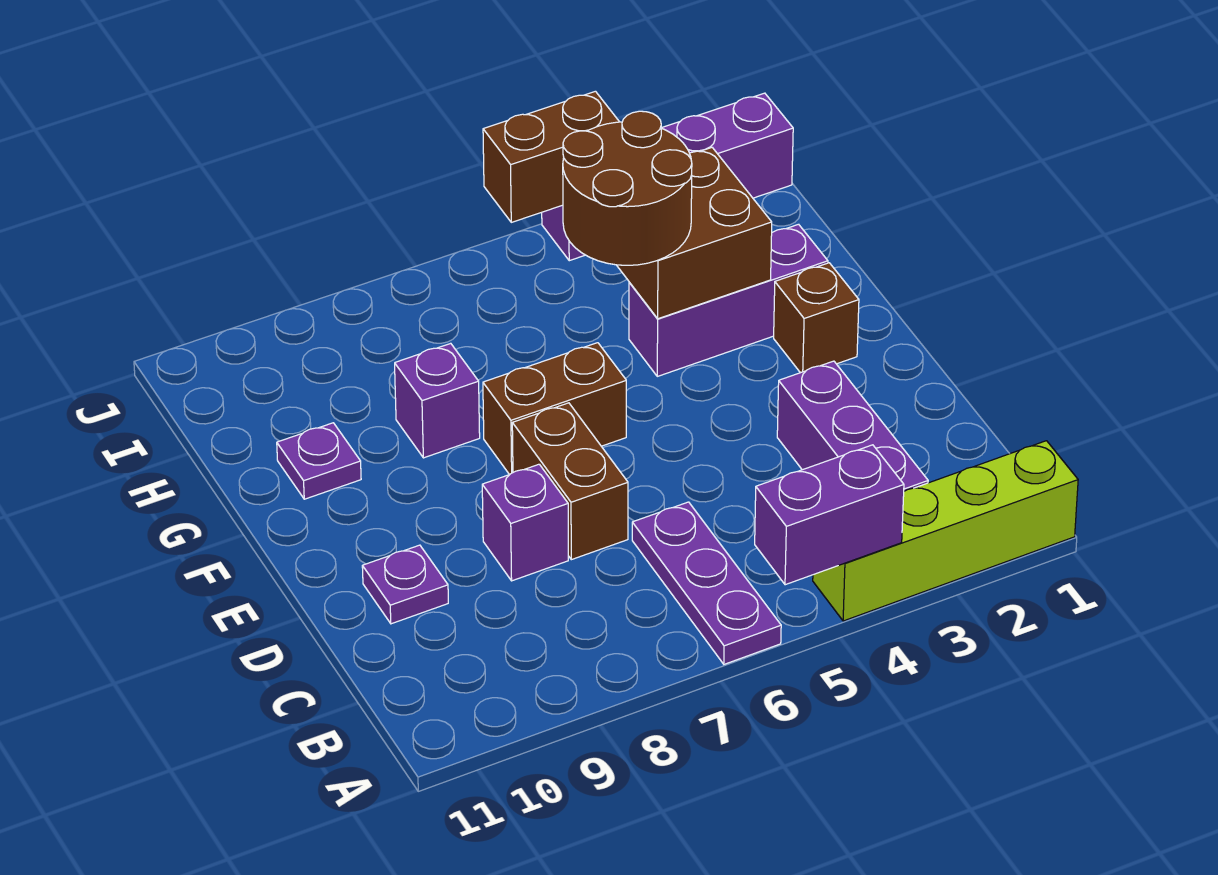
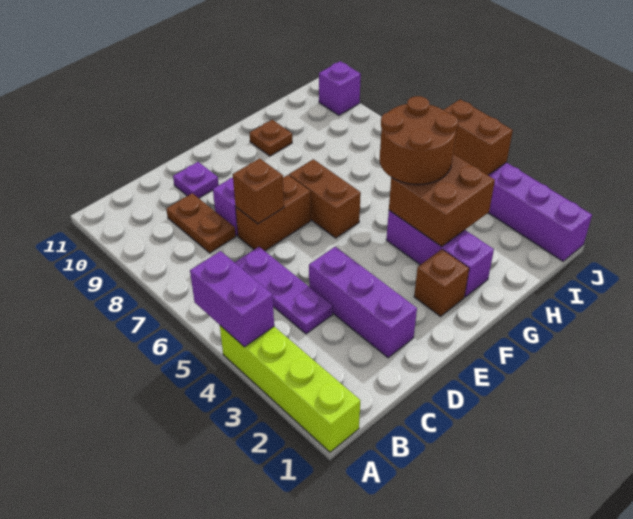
purple plate A6:C6 level 1 -> purple plate C4:C6 level 1
purple brick B3:D3 level 1 -> purple brick D2:D4 level 1
none -> brown plate C8:C9 level 1
none -> brown brick D7 level 2
purple brick G8 level 1 -> purple brick J10 level 1
purple plate G10 level 1 -> brown plate G10 level 1

